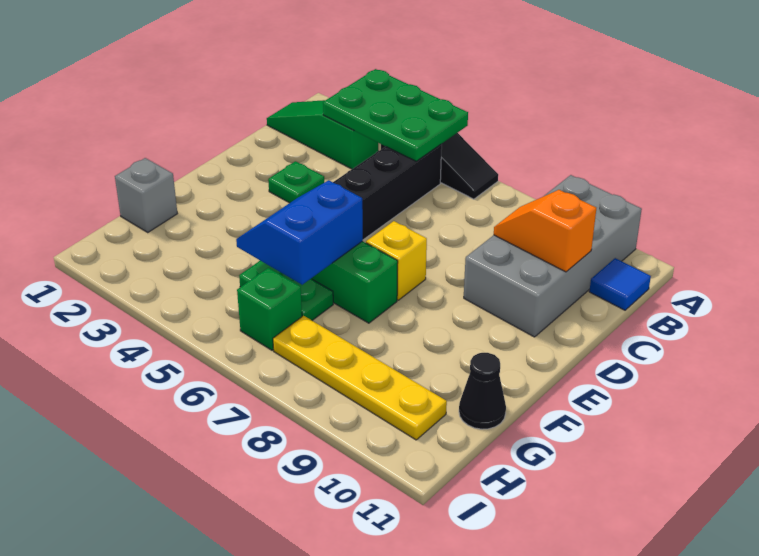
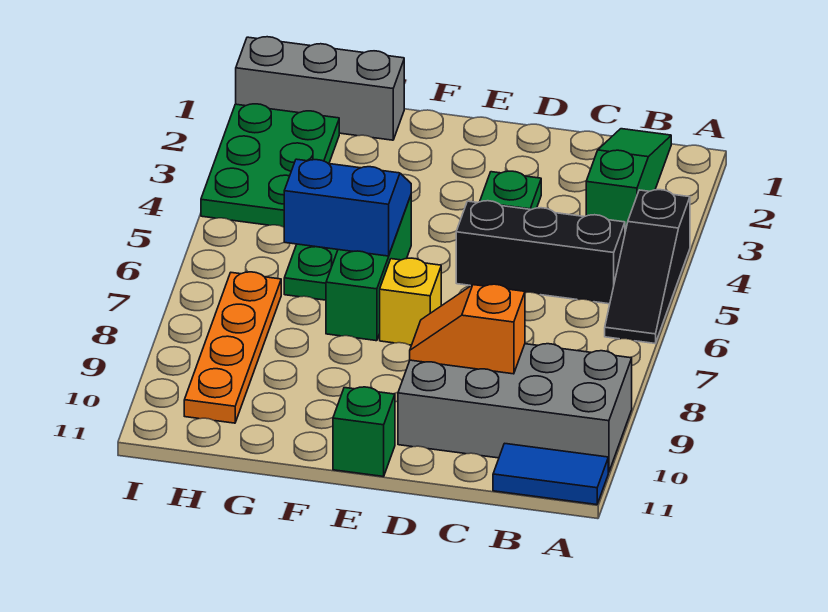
green plate A3:B5 level 2 -> green plate H2:I4 level 1
blue tile B11 level 1 -> blue tile A11:B11 level 1
orange slope C9:C10 level 2 top 10 -> orange slope C9:D9 level 2 top C
grey brick G1 level 1 -> grey brick G1:I1 level 1
black cone G11 level 1 -> none
green brick H6 level 1 -> green brick E11 level 1
yellow plate H7:H10 level 1 -> orange plate H7:H10 level 1

